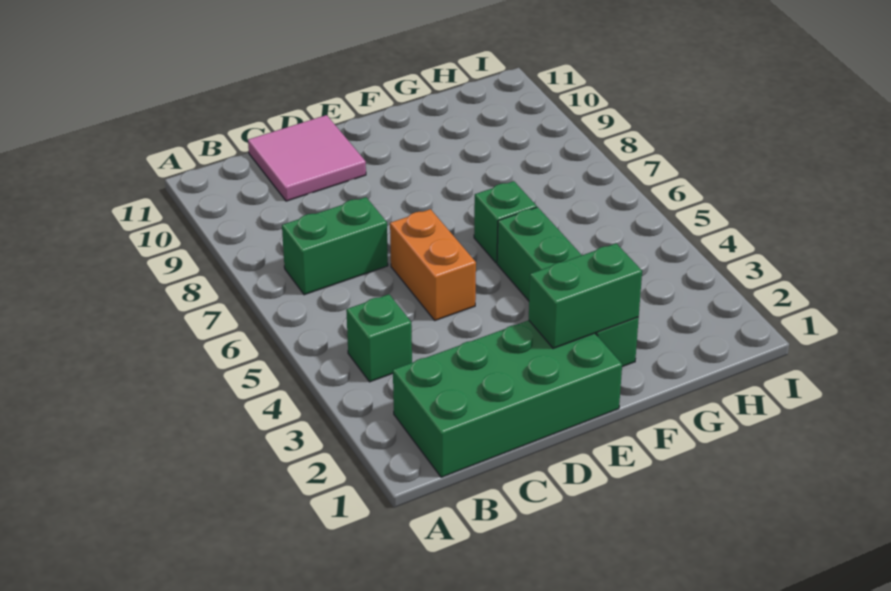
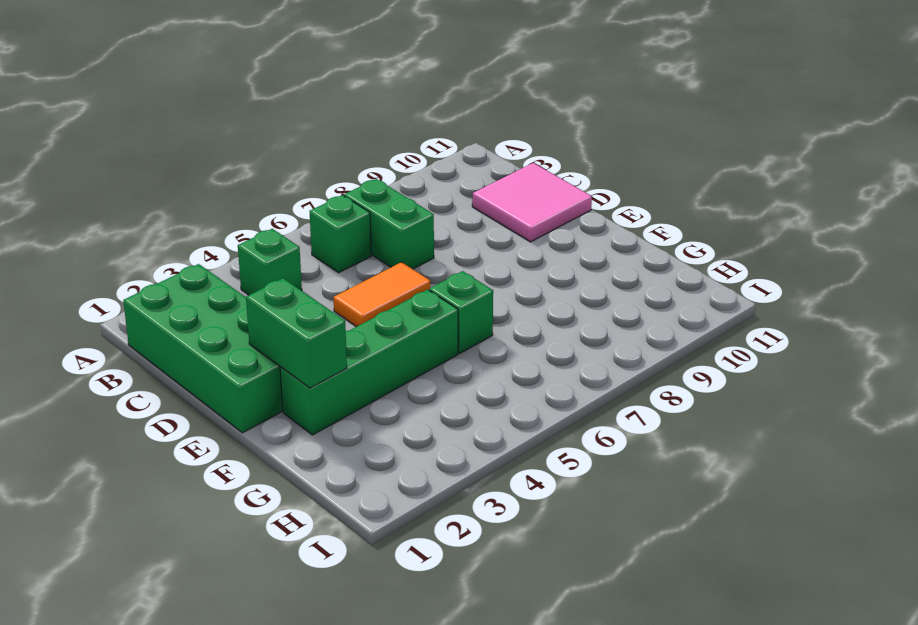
none -> green brick B6 level 1
orange brick D5:D6 level 1 -> orange tile D5:D6 level 1

